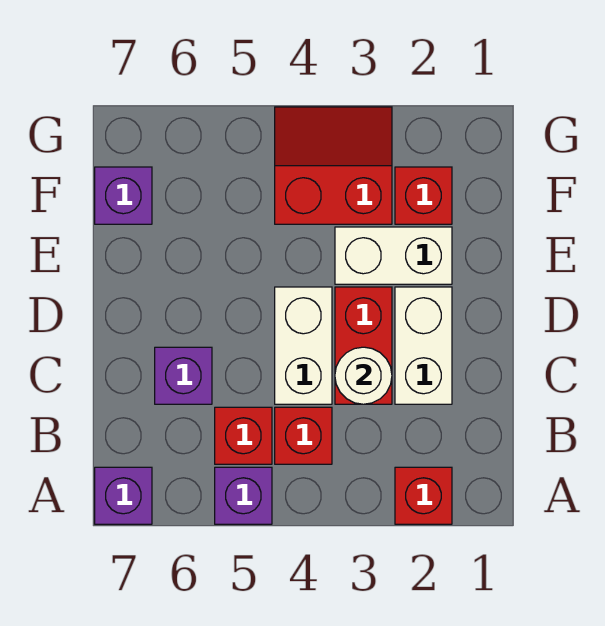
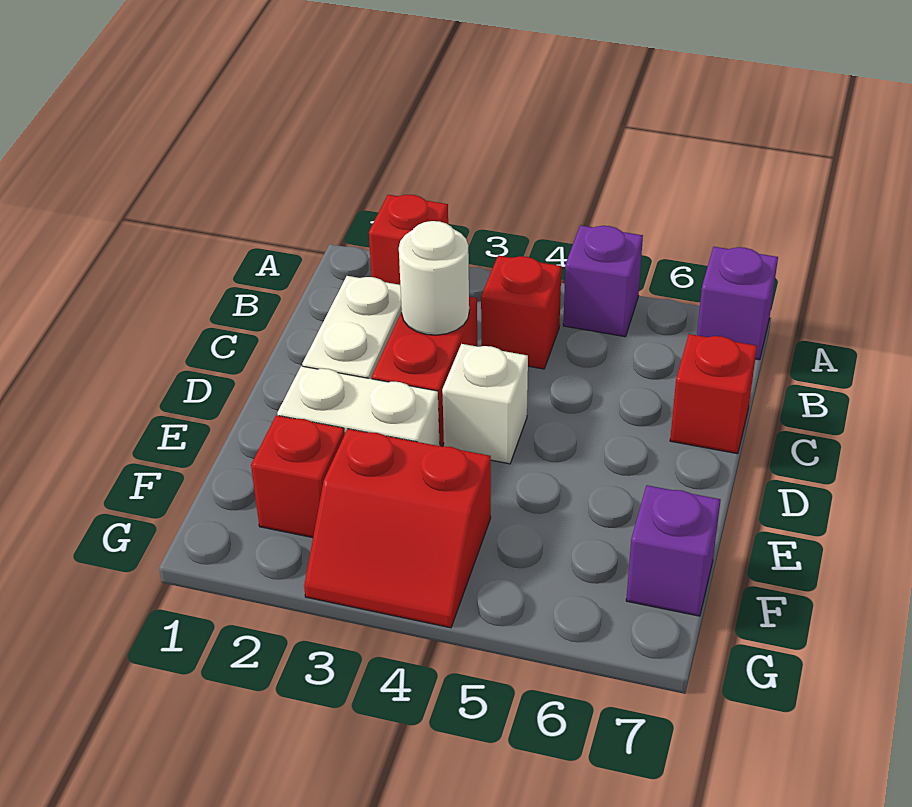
red brick B5 level 1 -> red brick C7 level 1
white brick C4:D4 level 1 -> white brick D4 level 1
purple brick C6 level 1 -> none

